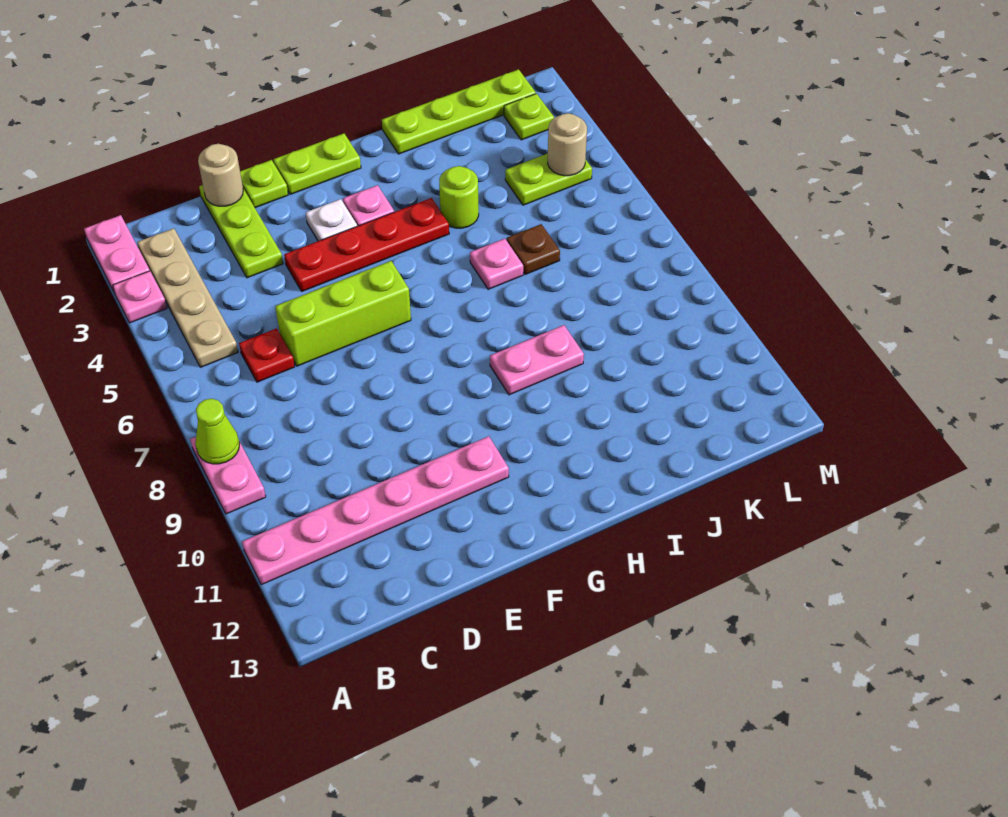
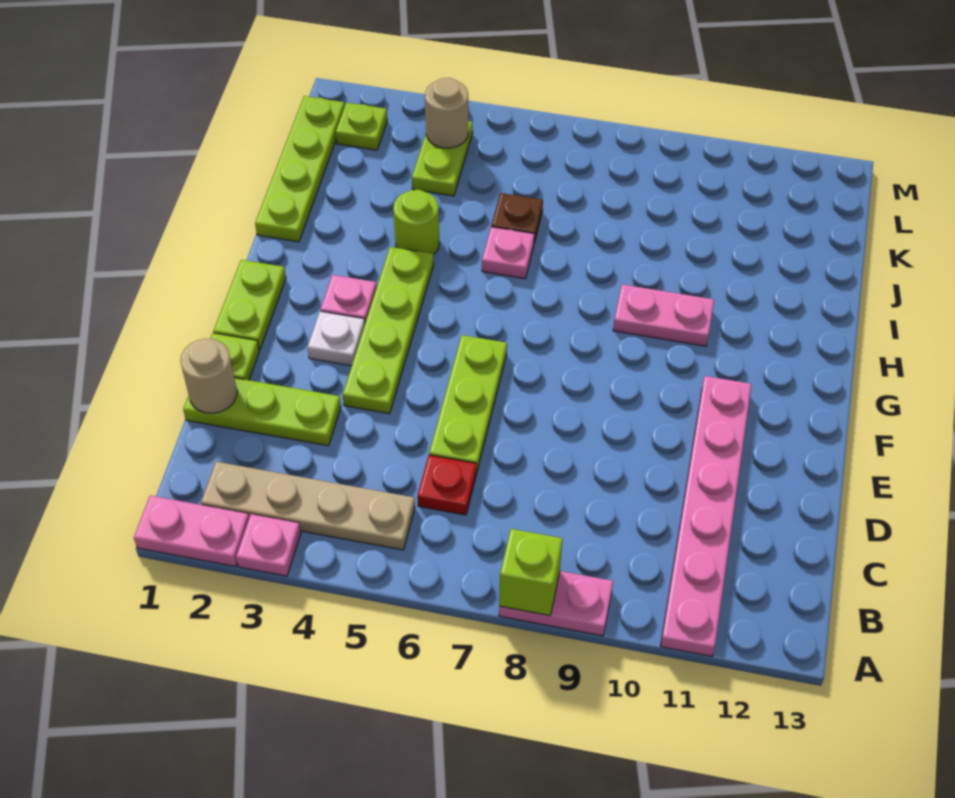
lime cone A8 level 2 -> lime brick A8 level 2
lime brick D6:F6 level 1 -> lime plate D6:F6 level 1
red plate E4:H4 level 1 -> lime plate E4:H4 level 1
pink plate H9:I9 level 1 -> pink plate H9:H10 level 1

